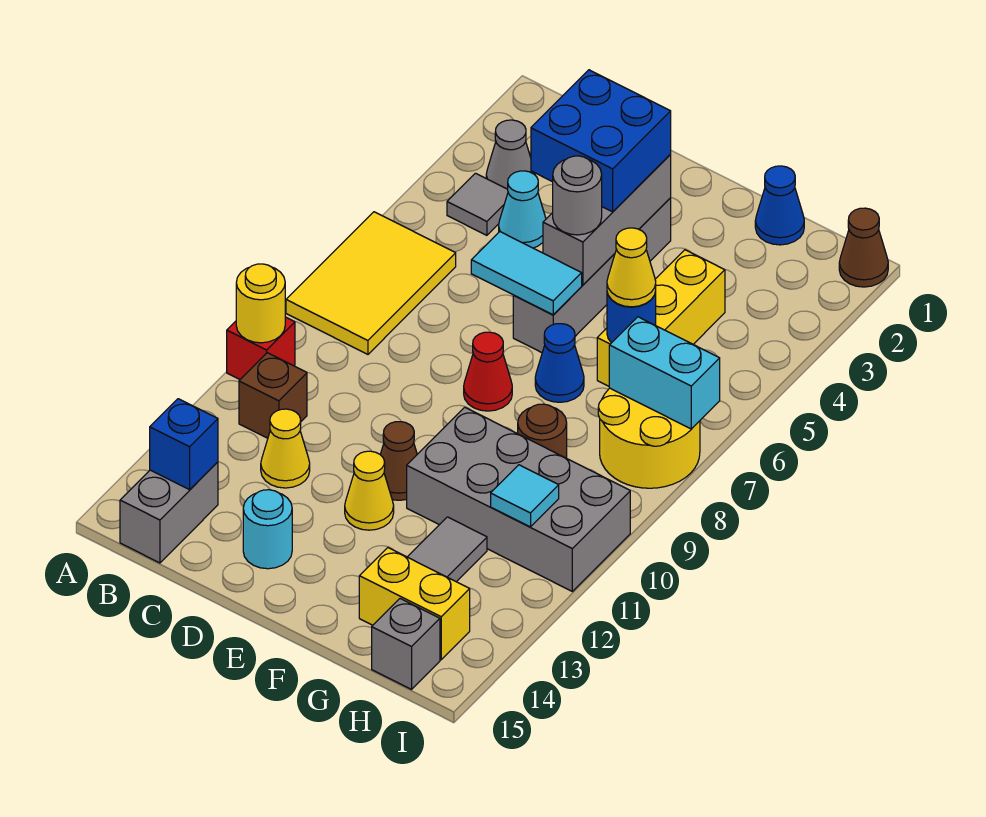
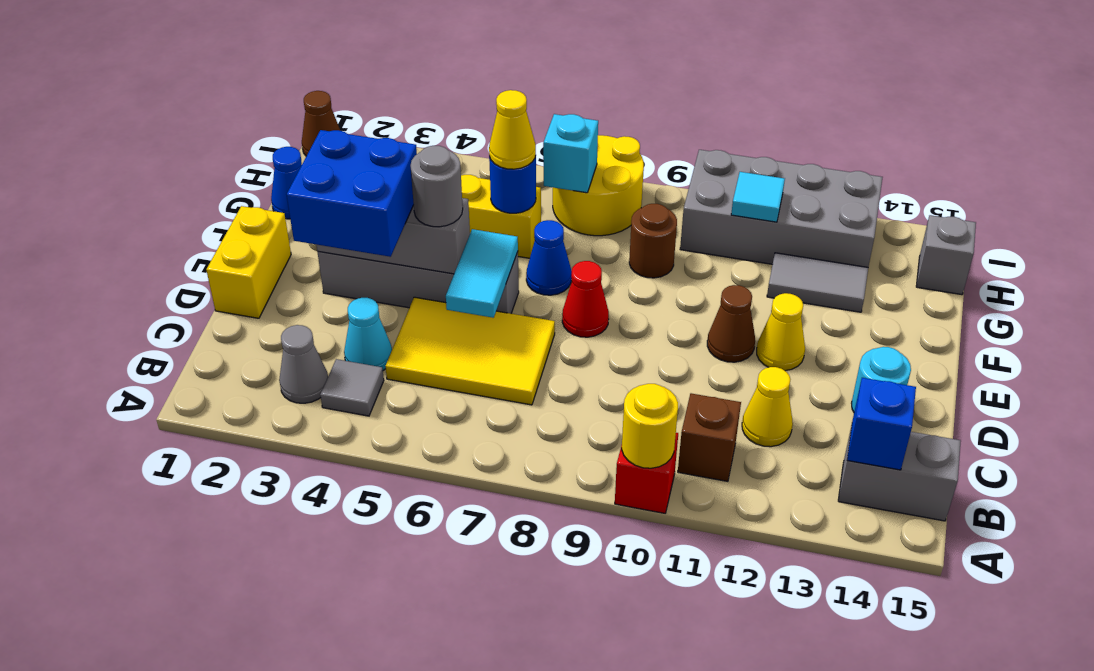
yellow tile A6:B8 level 1 -> yellow tile C5:D7 level 1
grey brick F10:I11 level 1 -> grey brick H10:I13 level 1
yellow brick G14:H14 level 1 -> yellow brick D1:E1 level 1
cyan brick H7:I7 level 2 -> cyan brick H7 level 2

